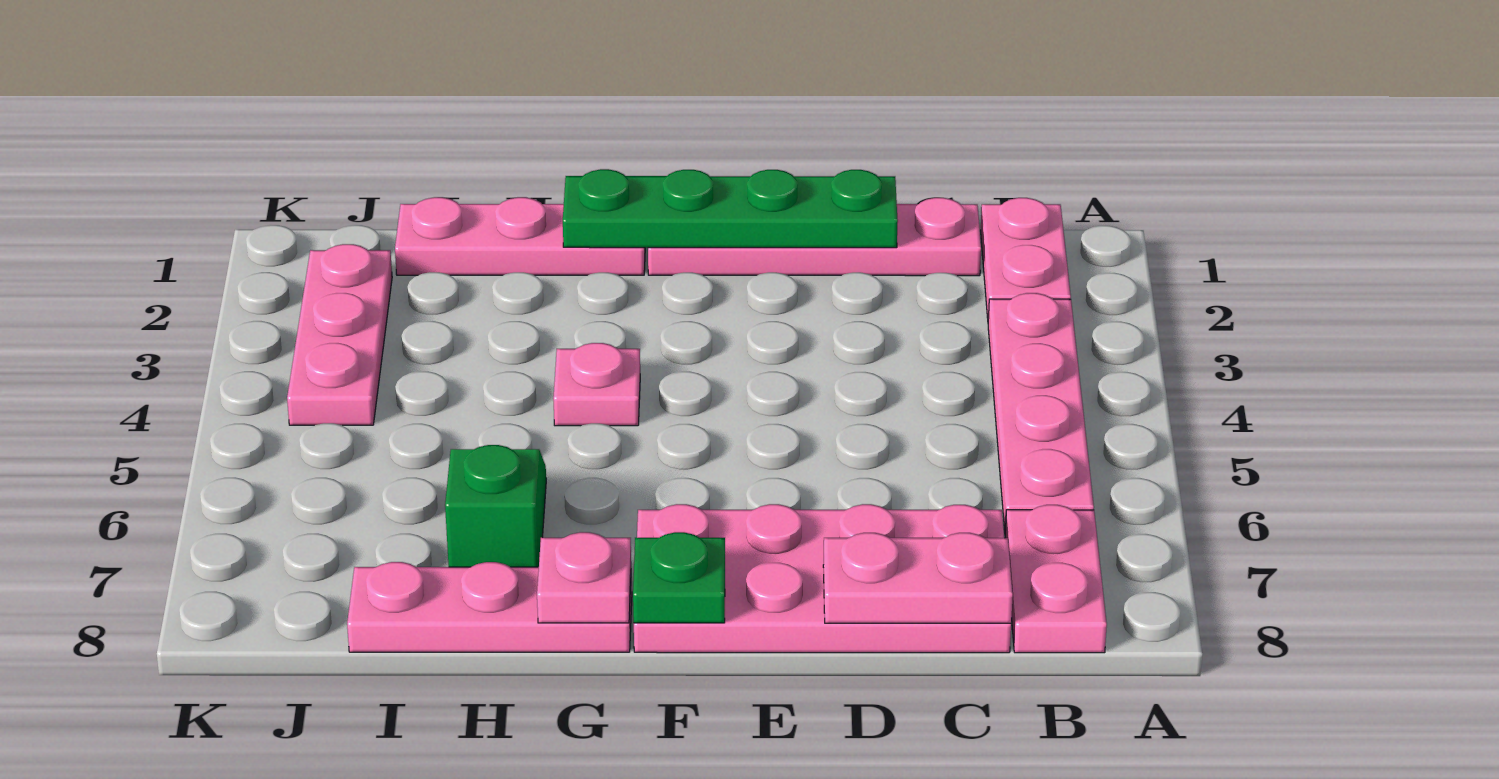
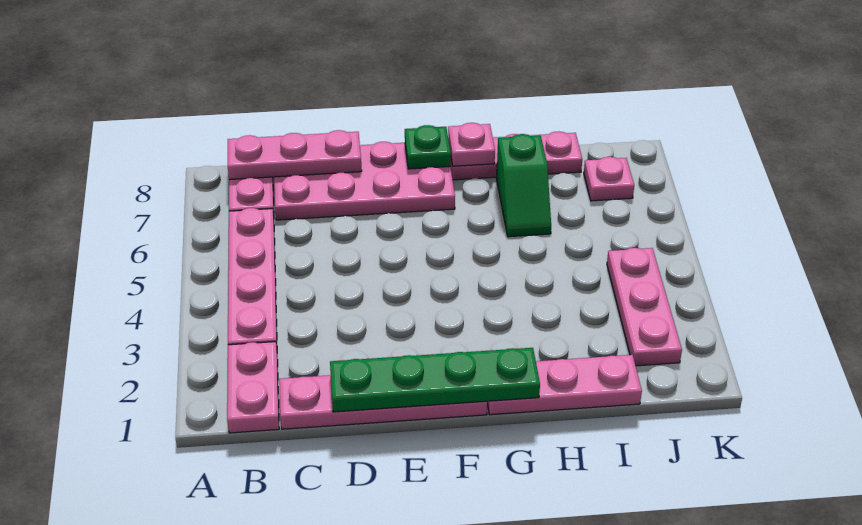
pink plate C8:D8 level 2 -> pink plate B8:D8 level 2
pink plate G4 level 1 -> pink plate J7 level 1

